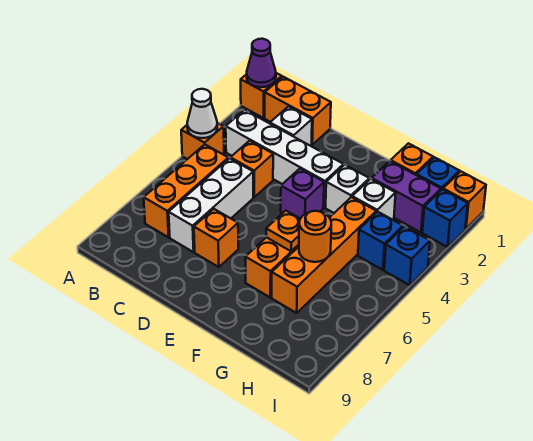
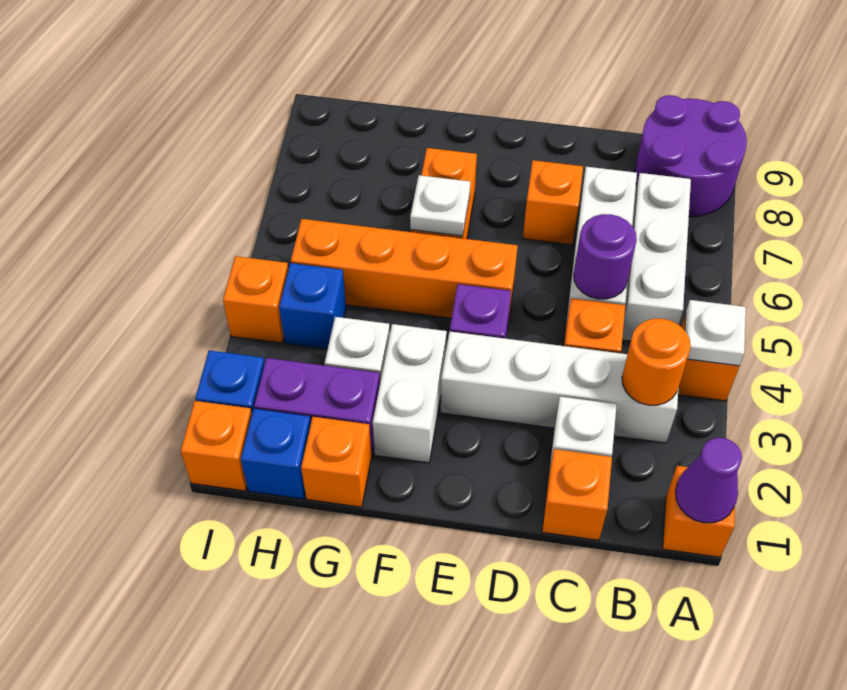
white cone A4 level 2 -> white plate A4 level 2
none -> purple round brick A8:B9 level 1
orange brick B1:C1 level 1 -> orange brick C1 level 1
orange brick B5:B7 level 1 -> white brick B5:B7 level 1
none -> purple round brick C5 level 2
white brick F3 level 1 -> white brick F2:F3 level 1
orange plate F6 level 2 -> white plate F6 level 2
orange brick G4:G7 level 1 -> orange brick E5:H5 level 1
orange round brick G6 level 2 -> orange round brick B3 level 2
blue brick I4 level 1 -> orange brick I4 level 1

